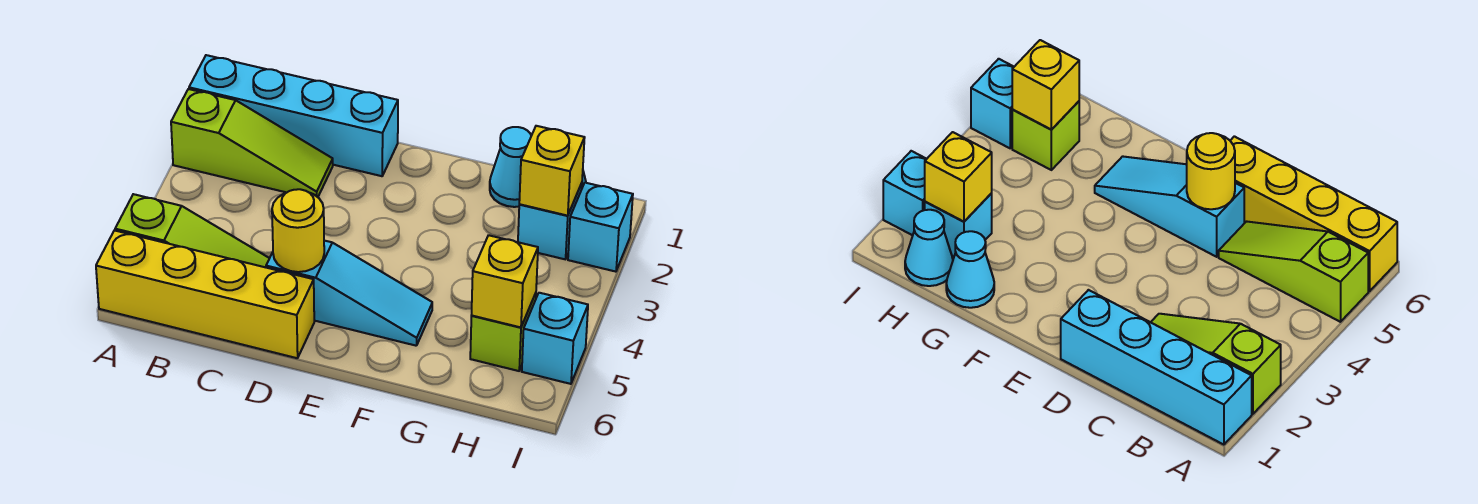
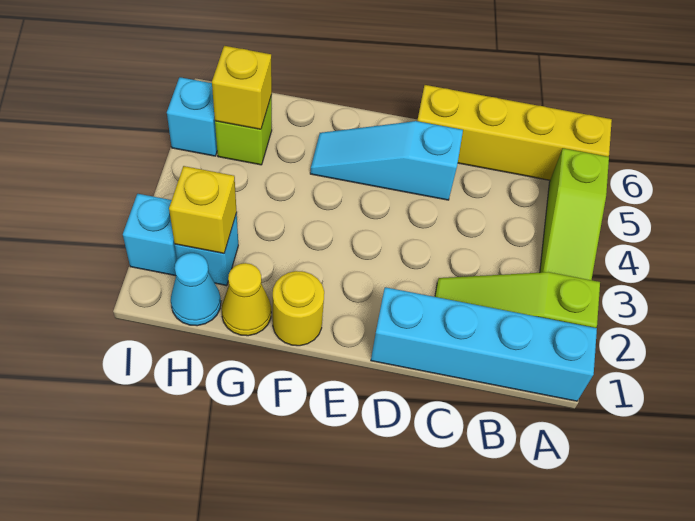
lime slope A5:C5 level 1 top A -> lime slope A3:A5 level 1 top 5
yellow round brick D5 level 2 -> yellow round brick F1 level 1
cyan cone G1 level 1 -> yellow cone G1 level 1

